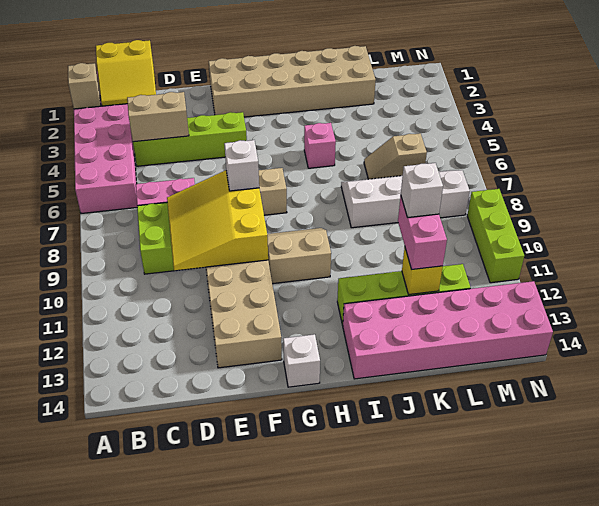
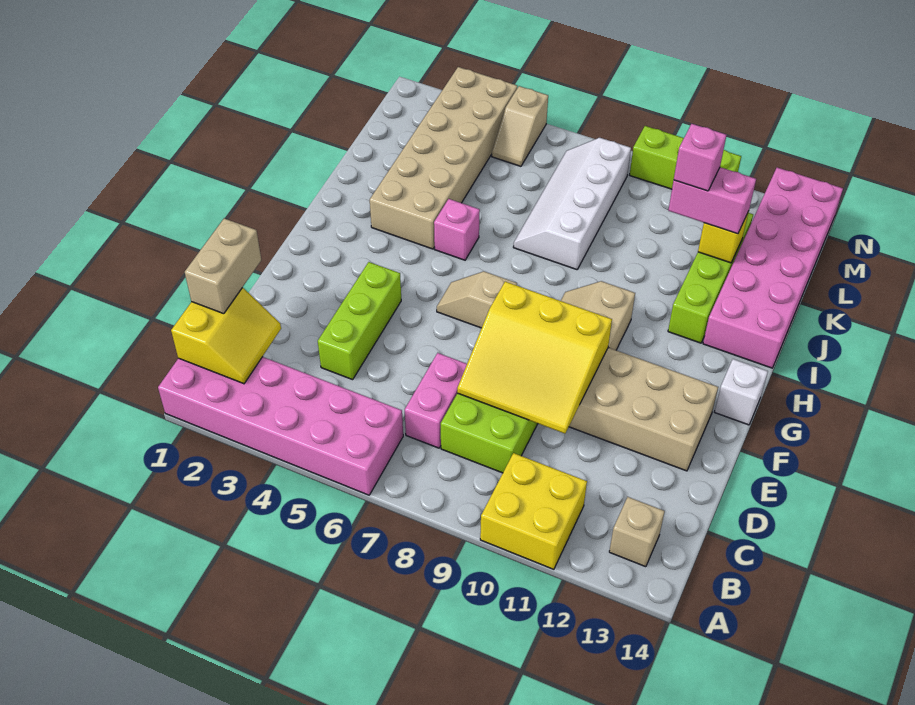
tan brick A2 level 2 -> tan brick B13 level 1
none -> yellow brick A10:B11 level 1
lime brick C4:F4 level 1 -> lime brick D4:F4 level 1
tan brick C4:D4 level 2 -> tan brick C1:D1 level 3
tan brick F1:K2 level 1 -> tan brick I3:N4 level 1
white brick F8 level 3 -> none
tan slope K6:L6 level 1 top L -> tan slope M5:N5 level 1 top N
white brick K11 level 4 -> pink brick K11 level 4

